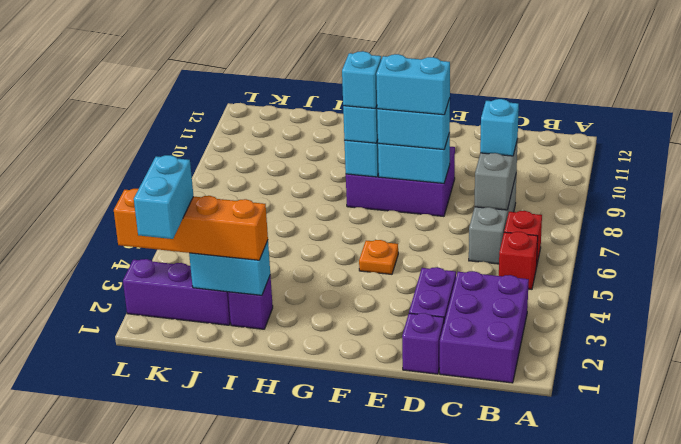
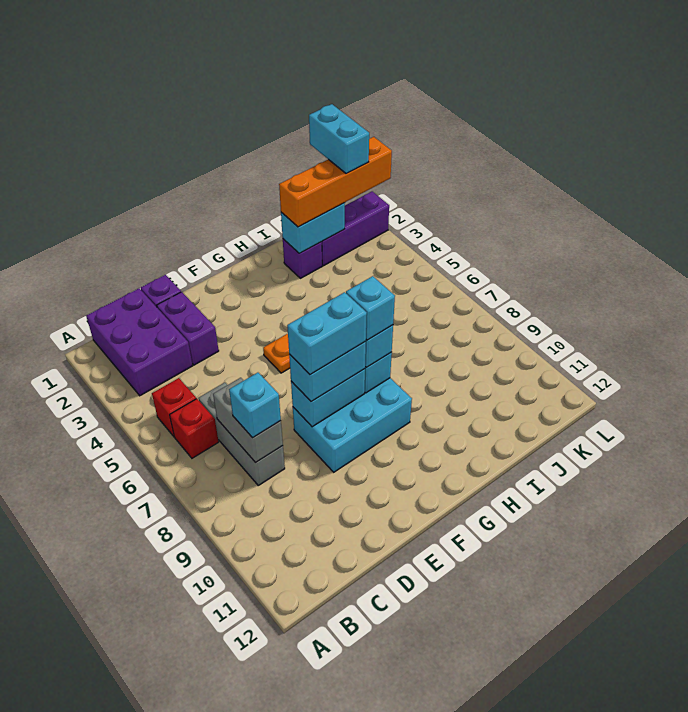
purple brick E8:G9 level 1 -> cyan brick E8:G9 level 1

